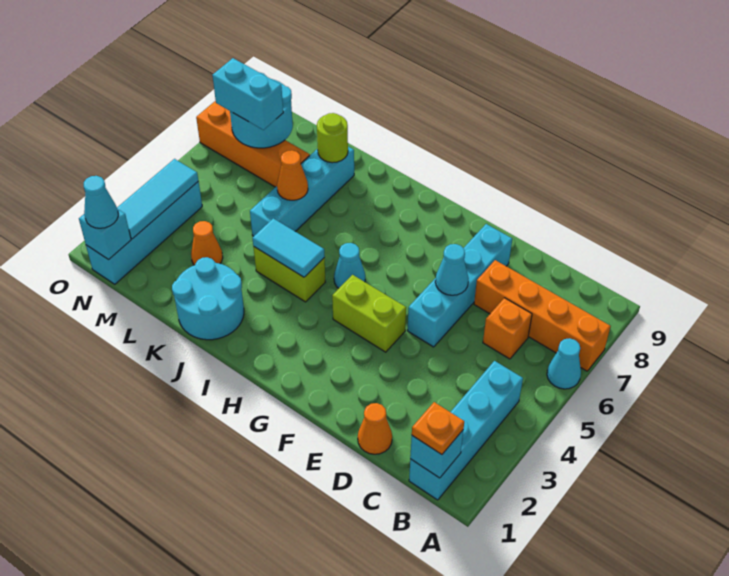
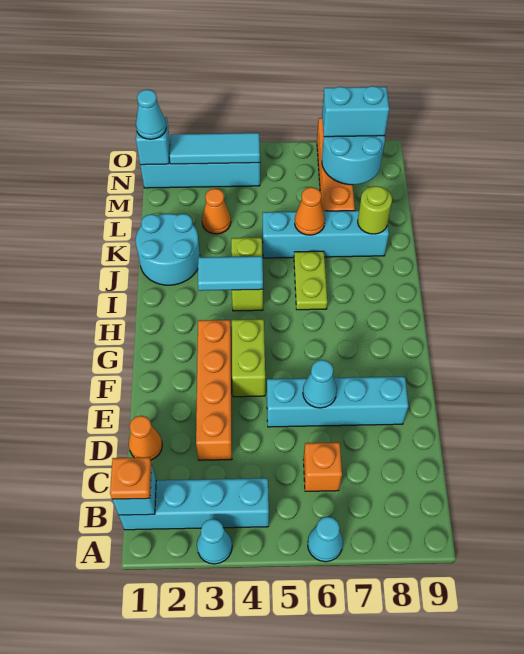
orange brick A7:D7 level 1 -> orange brick D3:G3 level 1
cyan cone H5 level 1 -> cyan cone A3 level 1
cyan tile I4:J4 level 2 -> cyan tile I3:I4 level 2
none -> lime plate I6:J6 level 1
cyan brick M7:N7 level 3 -> cyan brick N7:N8 level 3

